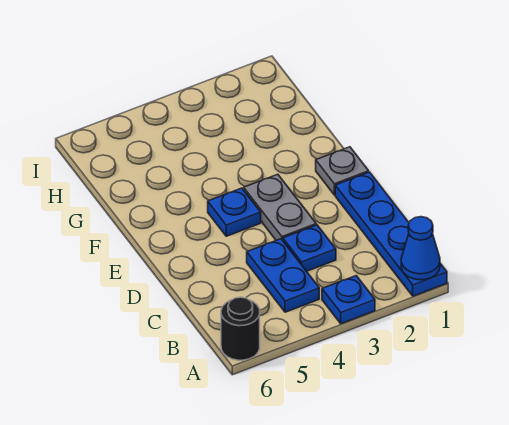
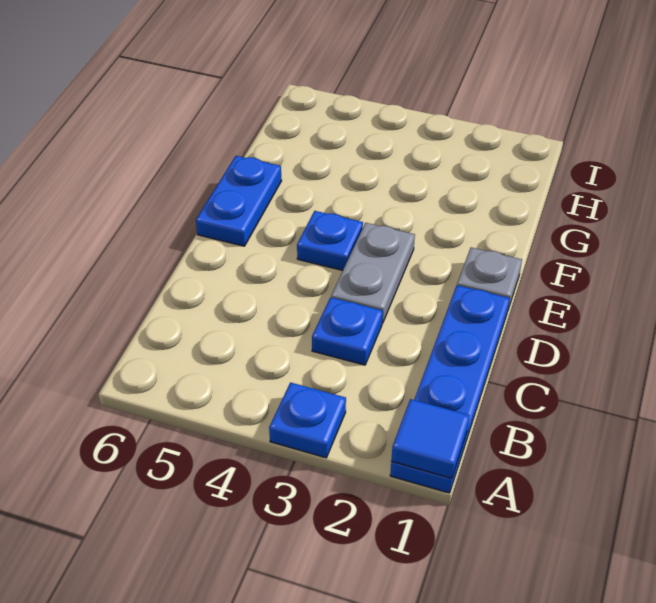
blue cone A1 level 2 -> blue tile A1 level 2
black round brick A6 level 1 -> none
blue plate B4:C4 level 1 -> blue plate E6:F6 level 1

